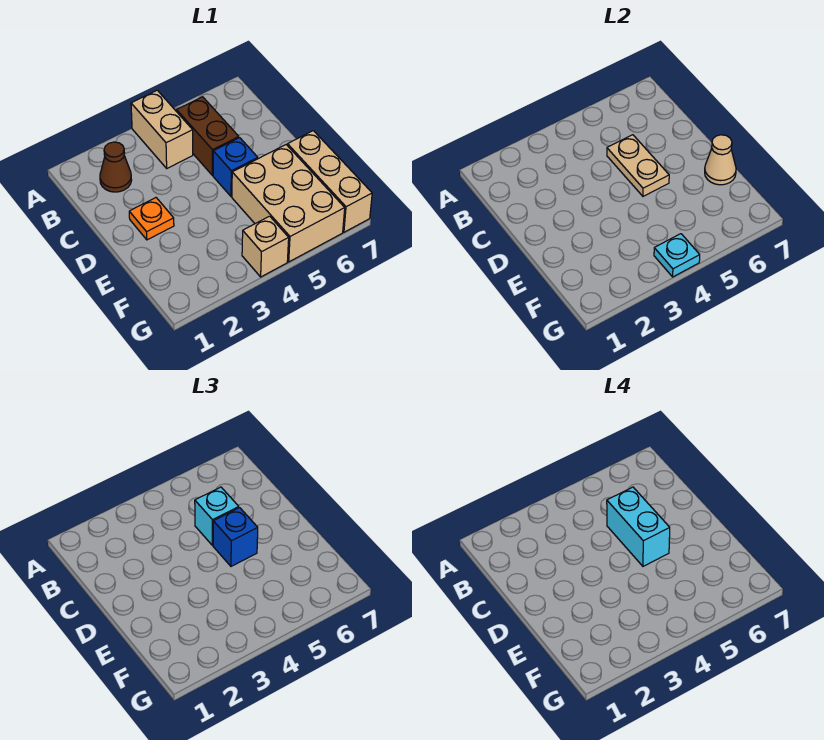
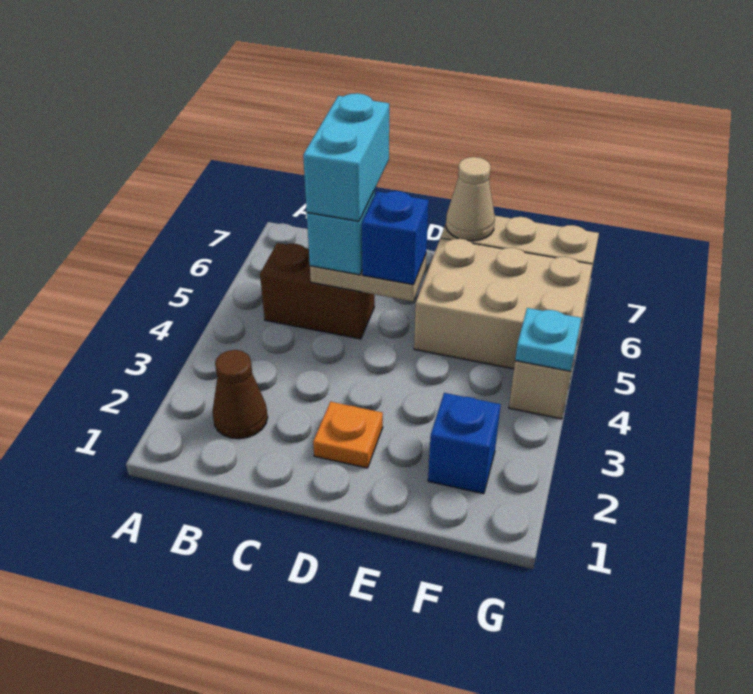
tan brick A4:B4 level 1 -> none
cyan brick C5:D5 level 4 -> cyan brick C5:C6 level 4
blue brick D5 level 1 -> blue brick F2 level 1

